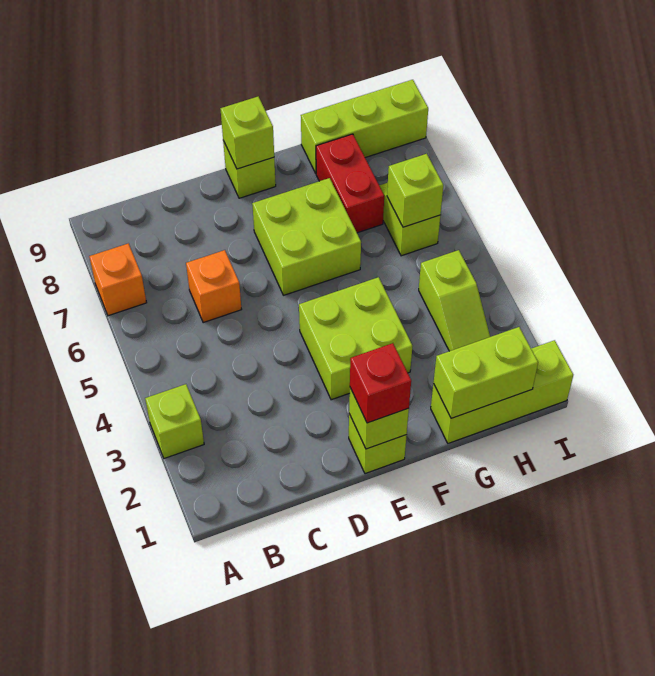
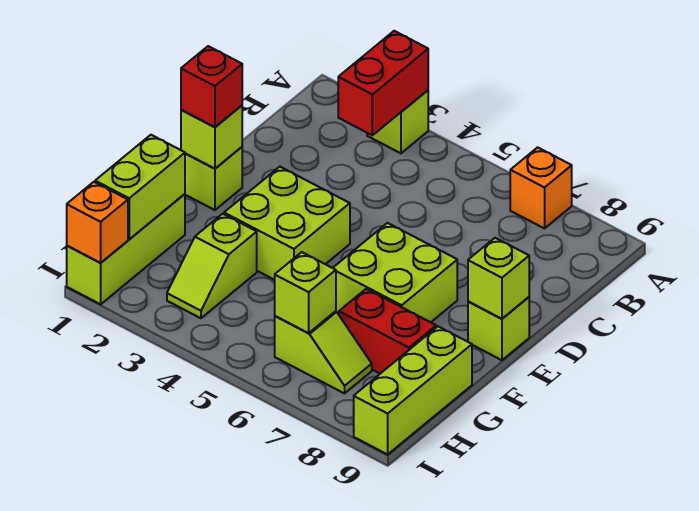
none -> red brick A3:B3 level 2
orange brick C6 level 1 -> orange brick I1 level 2
lime slope H3:H4 level 1 top 4 -> lime slope G3:H3 level 1 top G

